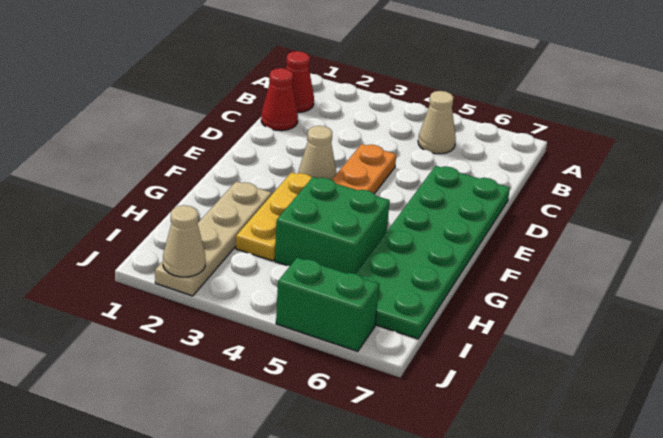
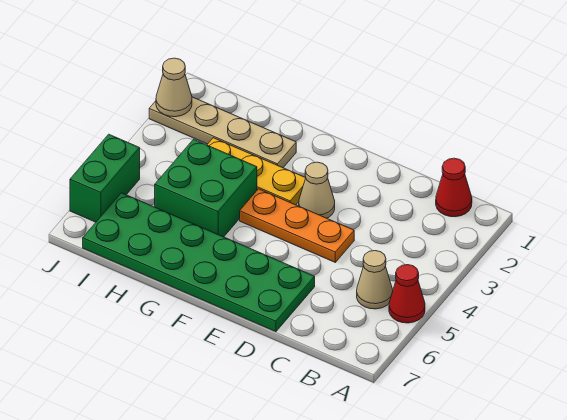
red cone C1 level 1 -> red cone A5 level 1

